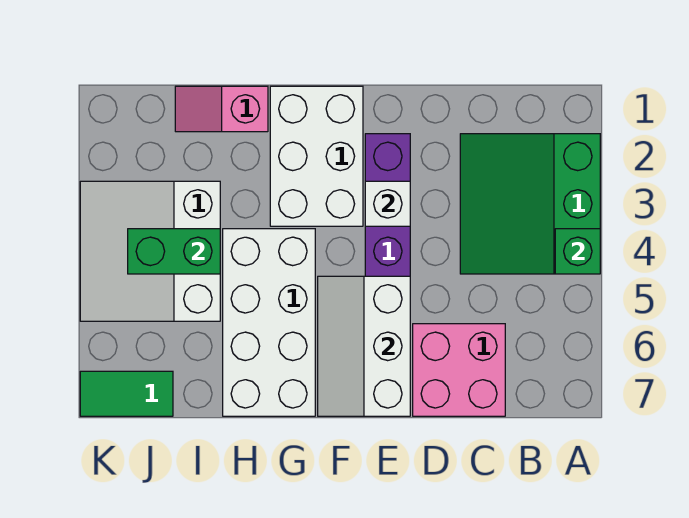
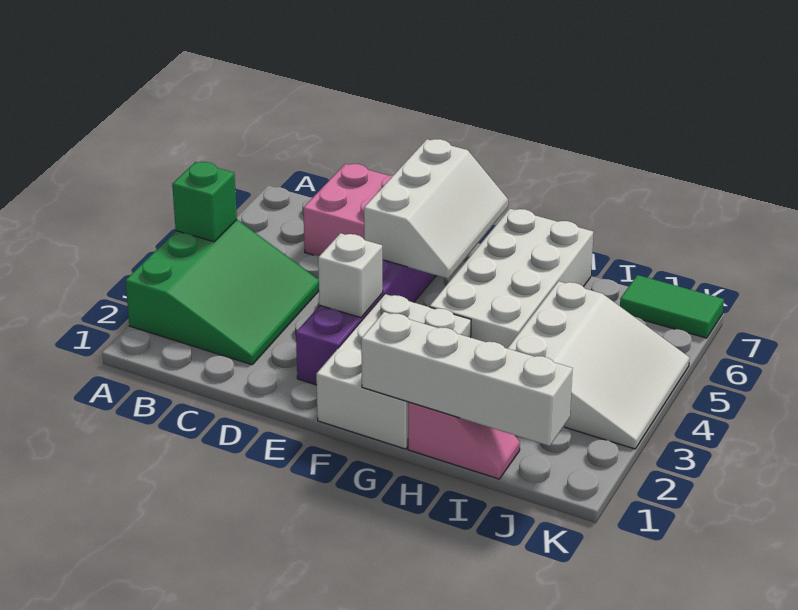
none -> white brick G1:J1 level 2
green brick I4:J4 level 2 -> none

